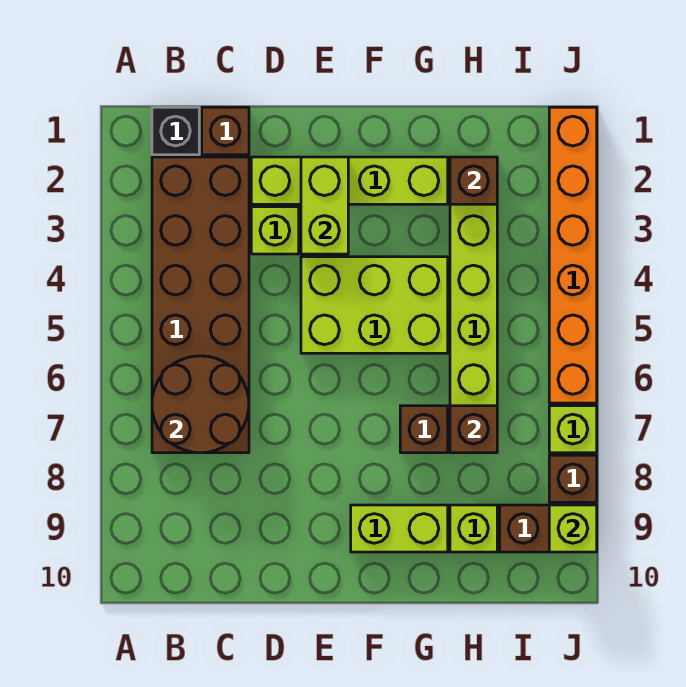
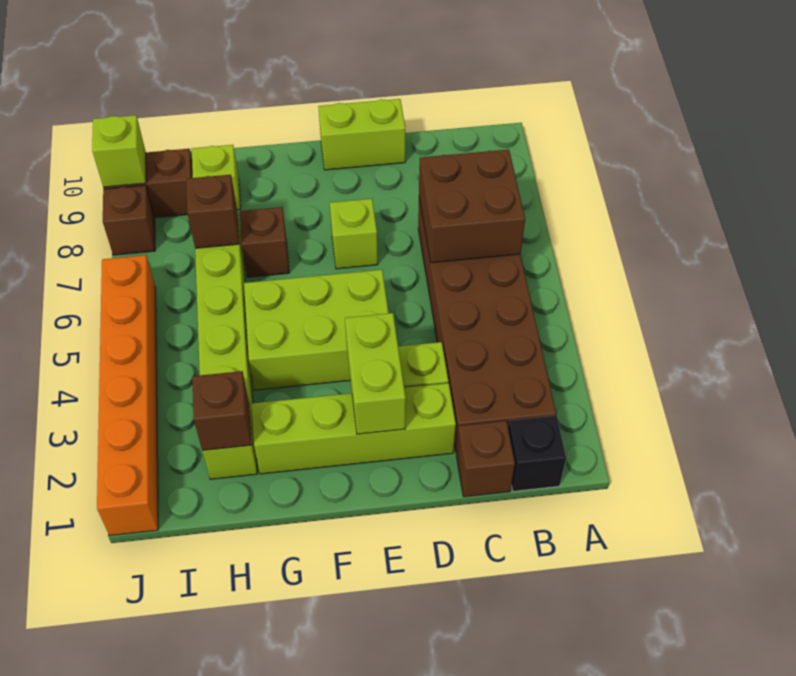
brown round brick B6:C7 level 2 -> brown brick B6:C7 level 2
lime brick F9:G9 level 1 -> lime brick D10:E10 level 1
lime brick J7 level 1 -> lime brick E7 level 1

